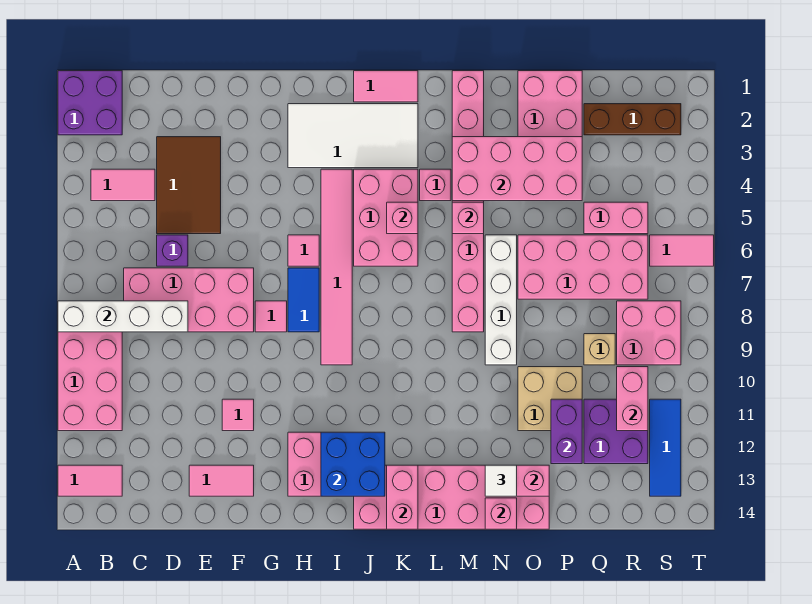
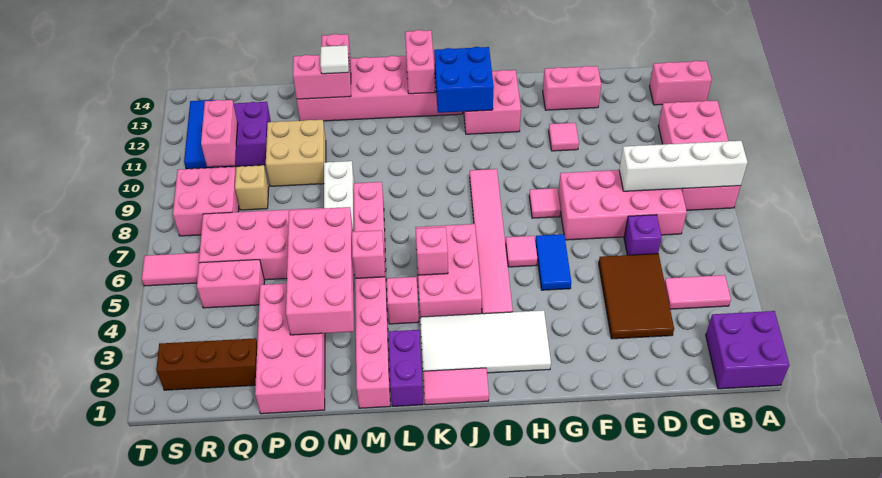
pink tile A13:B13 level 1 -> pink brick A13:B13 level 1
pink tile E13:F13 level 1 -> pink brick E13:F13 level 1
blue tile H7:H8 level 1 -> blue tile G5:G6 level 1
pink brick M3:P4 level 2 -> pink brick N3:O6 level 2
purple brick P11:P12 level 2 -> purple brick L1:L2 level 1

